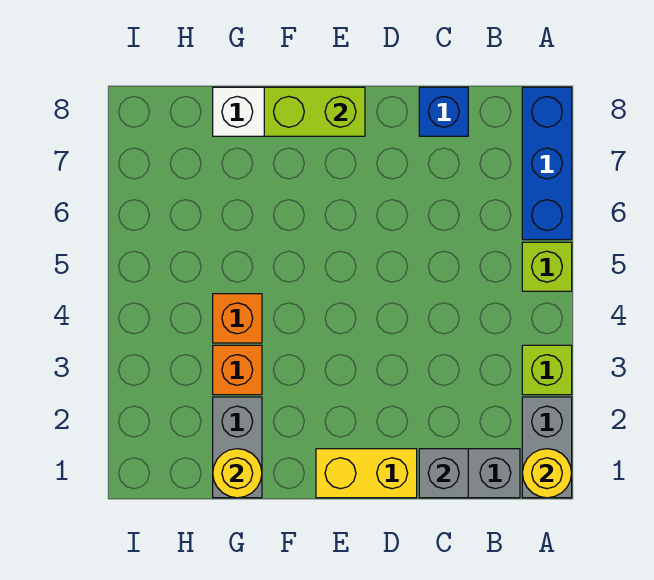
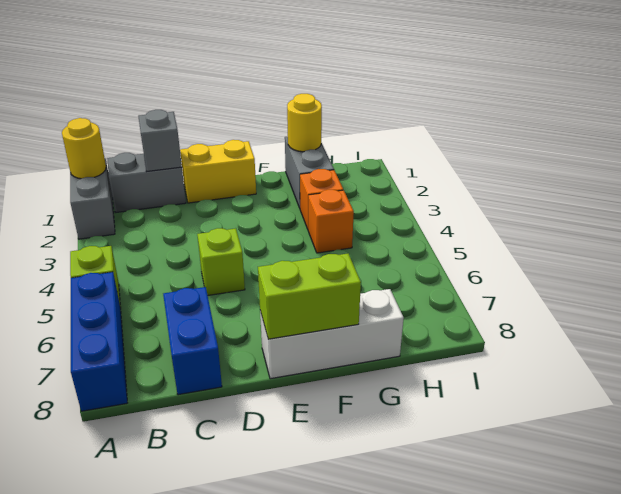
lime brick A3 level 1 -> lime brick D5 level 1
blue brick C8 level 1 -> blue brick C7:C8 level 1

